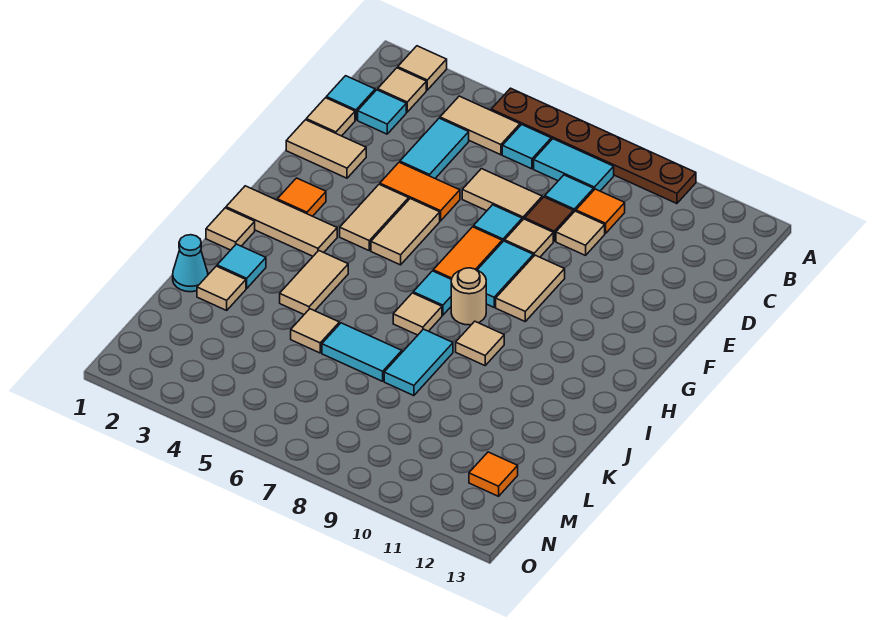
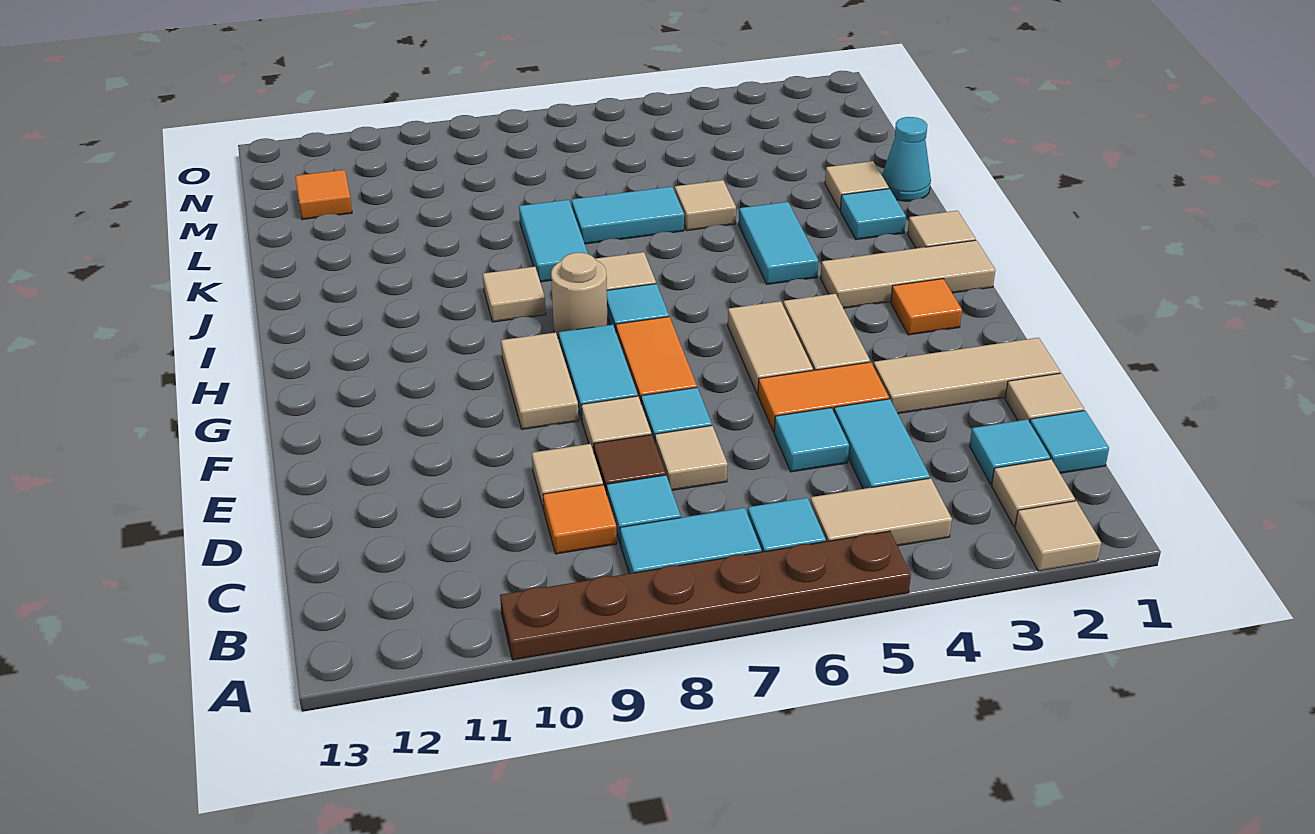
none -> cyan tile D5 level 1
tan tile D6:D7 level 1 -> tan tile D7 level 1
tan tile E1:E2 level 1 -> tan tile E1:E3 level 1
tan tile I4:J4 level 1 -> cyan tile I4:J4 level 1

